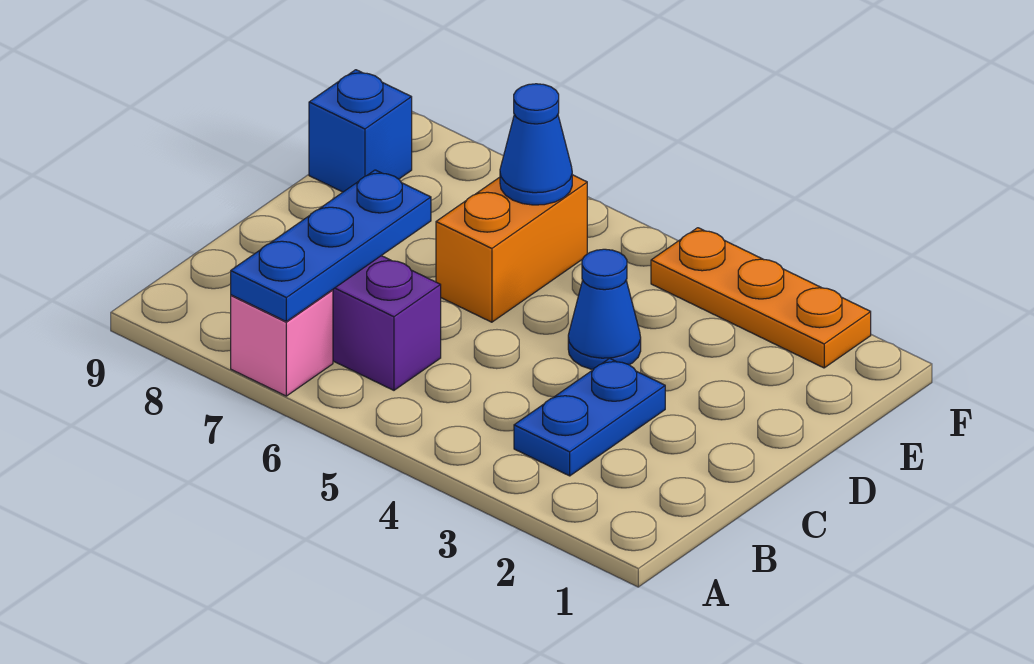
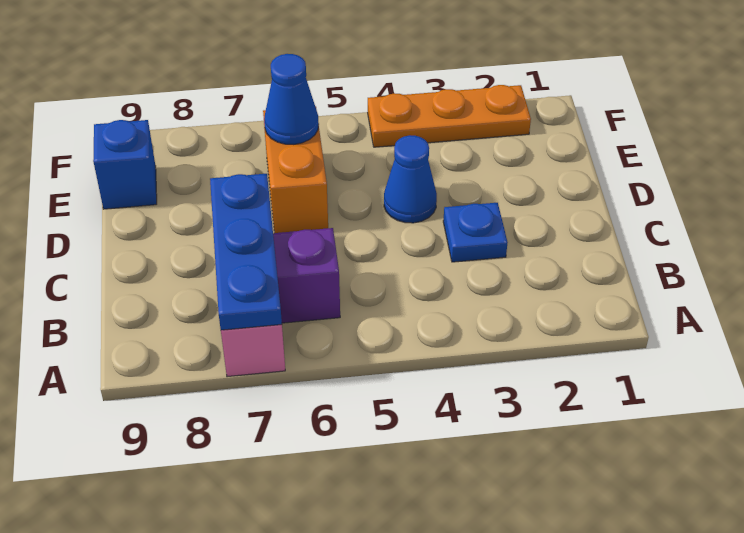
blue plate B3:C3 level 1 -> blue plate C3 level 1

